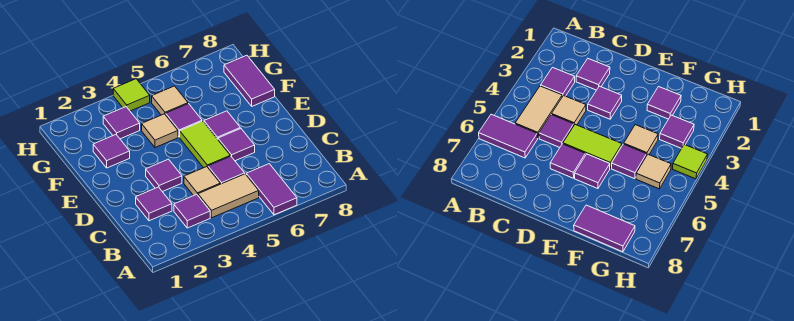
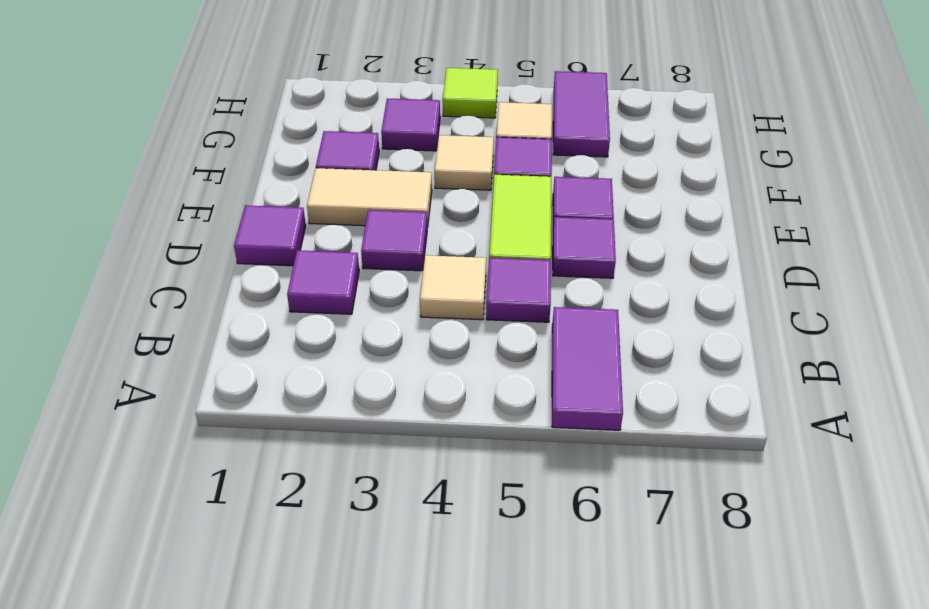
purple tile B3 level 1 -> purple tile D1 level 1
tan tile B4:B5 level 1 -> tan tile E2:E3 level 1
purple tile F8:G8 level 1 -> purple tile G6:H6 level 1

